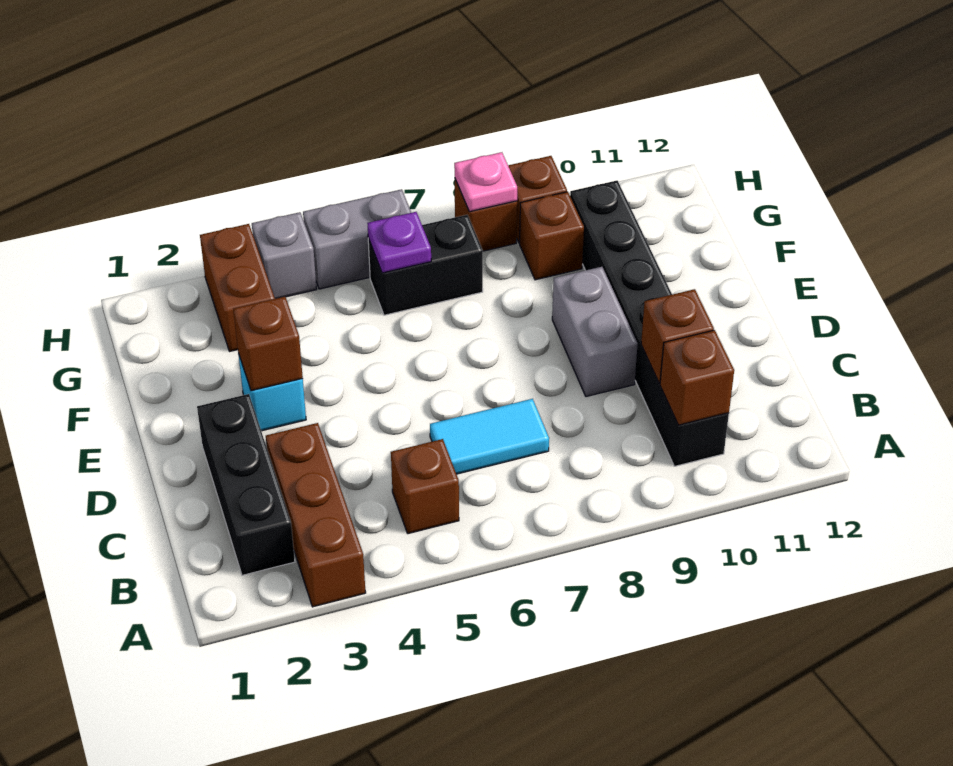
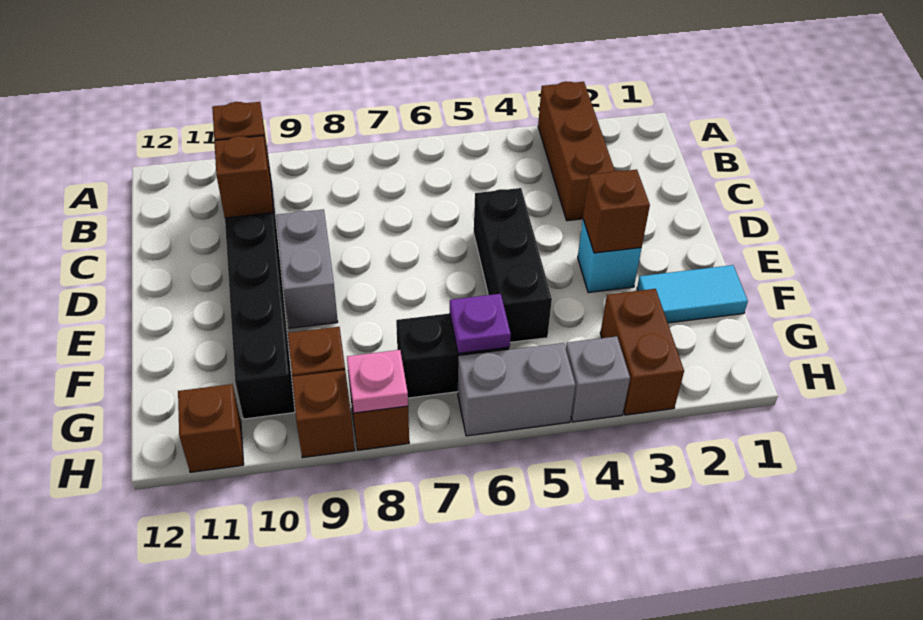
black brick B2:D2 level 1 -> black brick D5:F5 level 1
brown brick B5 level 1 -> brown brick H11 level 1
cyan tile C6:C7 level 1 -> cyan tile F1:F2 level 1

